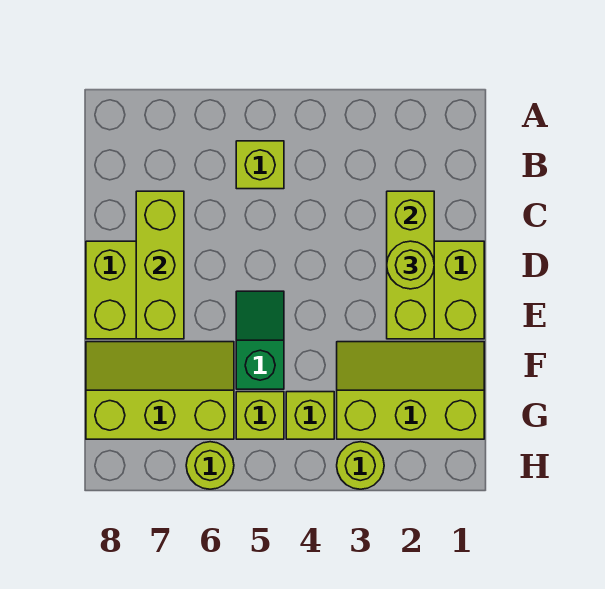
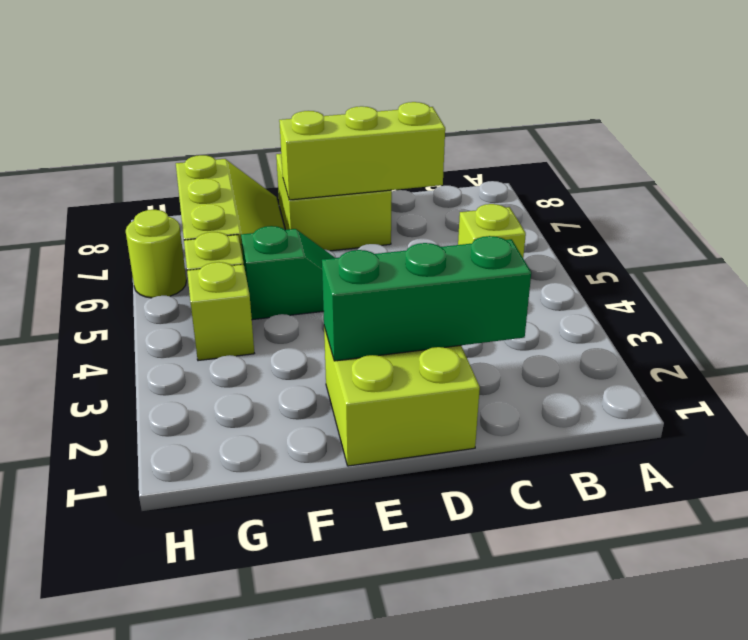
lime brick C2:E2 level 2 -> green brick C2:E2 level 2
lime round brick D2 level 3 -> none
lime slope F1:G3 level 1 top G -> none
lime round brick H3 level 1 -> none

